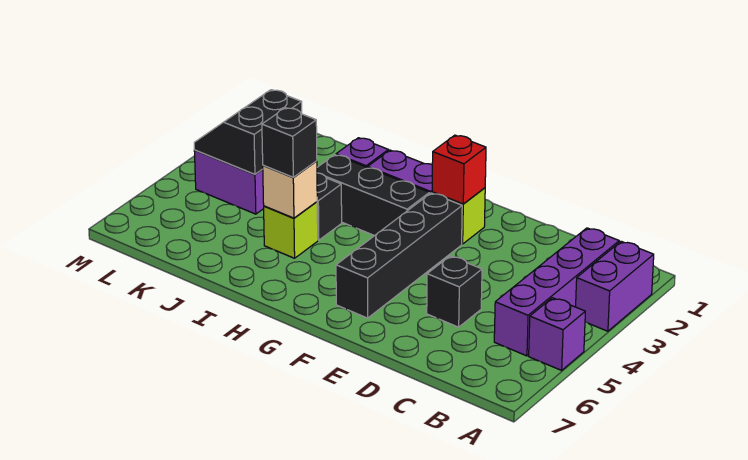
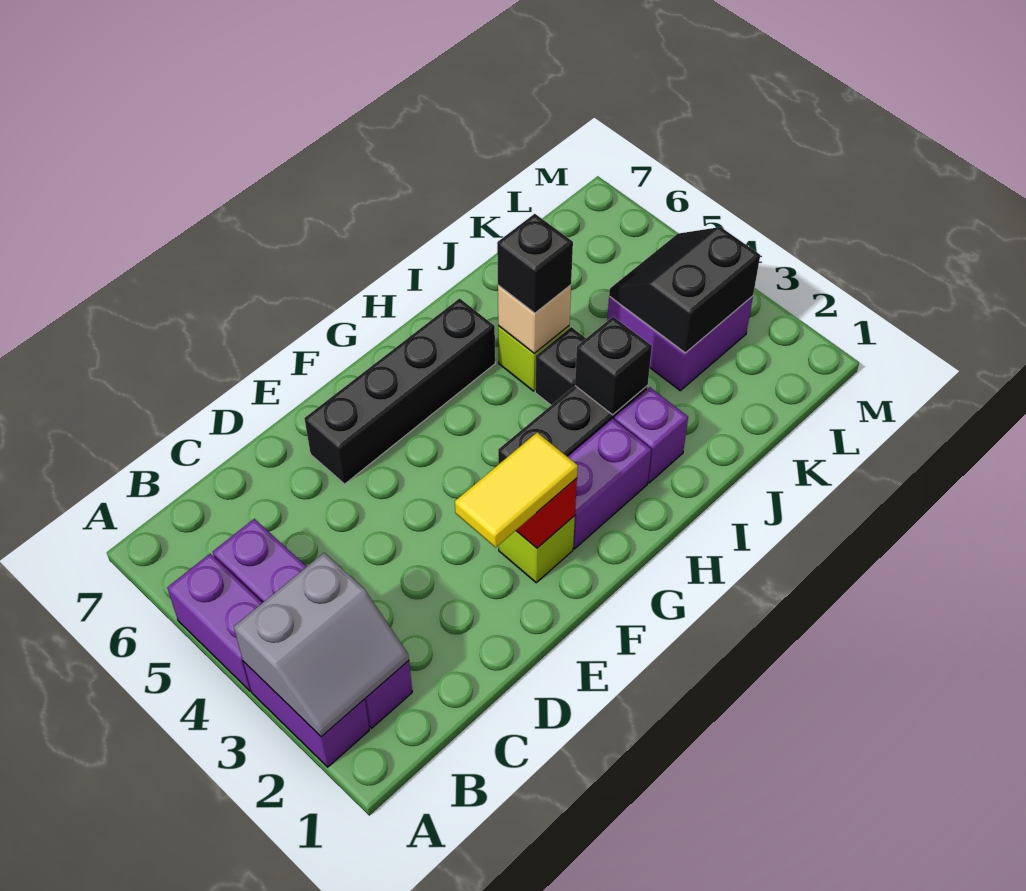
none -> grey slope A2:B3 level 2 top 3
purple brick A5 level 1 -> purple brick A4:A5 level 1
black brick D5 level 1 -> black brick I3 level 2
none -> yellow tile E2:F2 level 3
black brick F3:F6 level 1 -> black brick E6:H6 level 1
black slope K3:L4 level 2 top K -> black slope K3:L4 level 2 top 3

